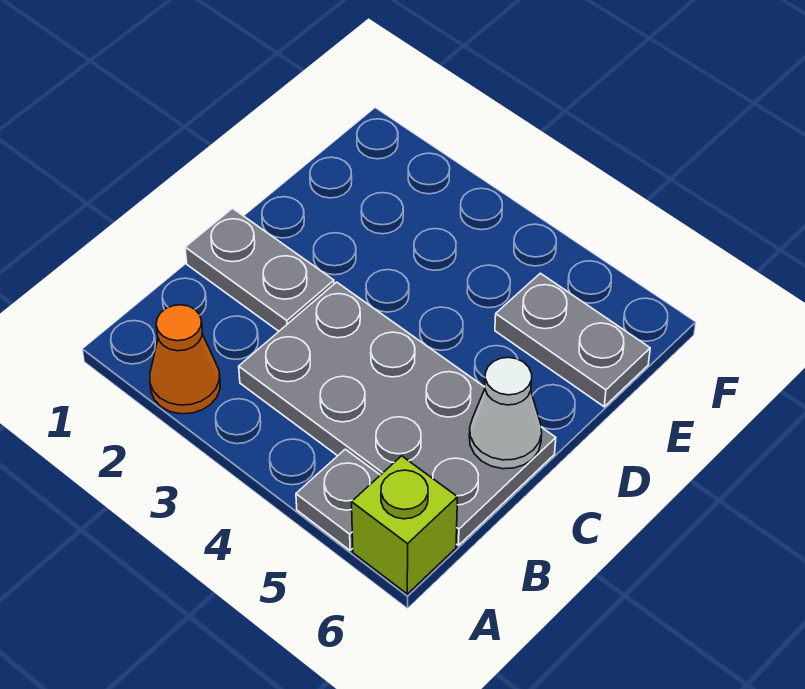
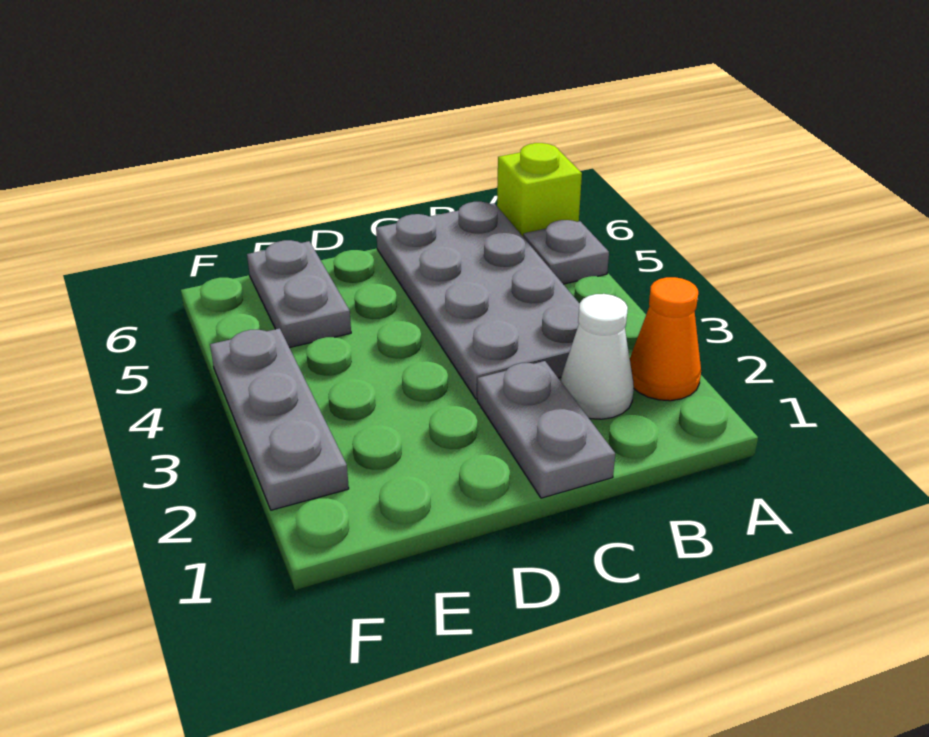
white cone C6 level 2 -> white cone B2 level 1
none -> grey plate F2:F4 level 1

